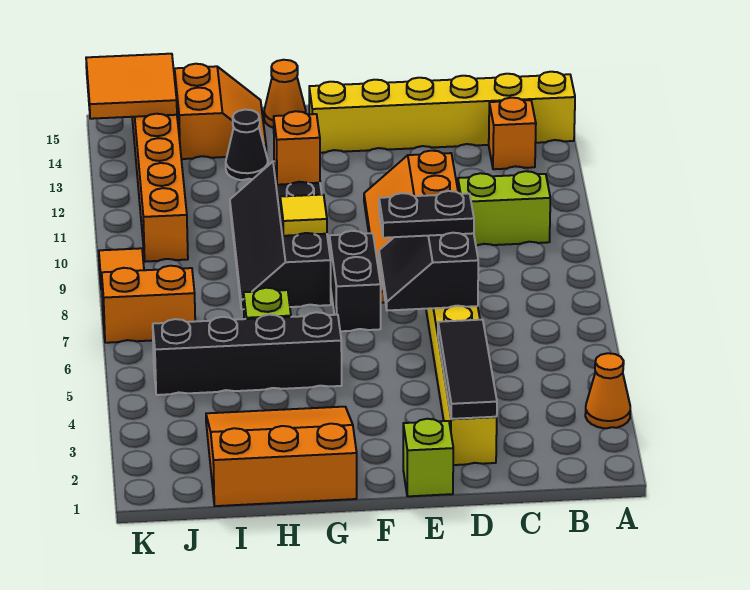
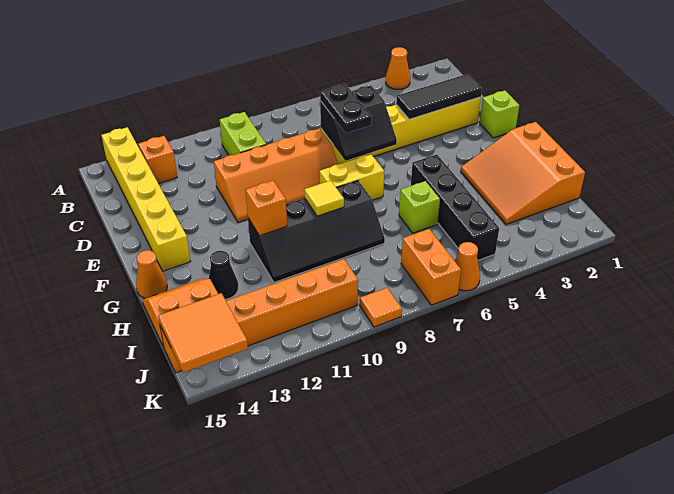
black brick F7:F8 level 1 -> yellow brick F7:F8 level 1
none -> orange cone K6 level 1

